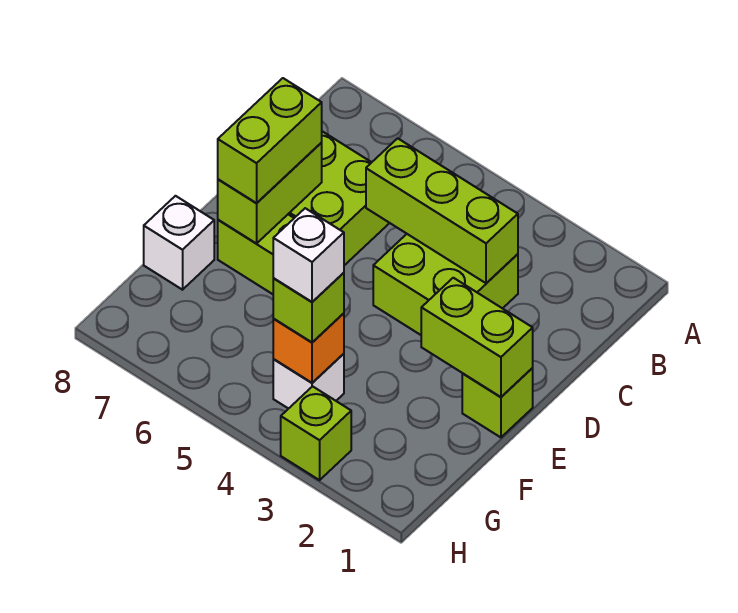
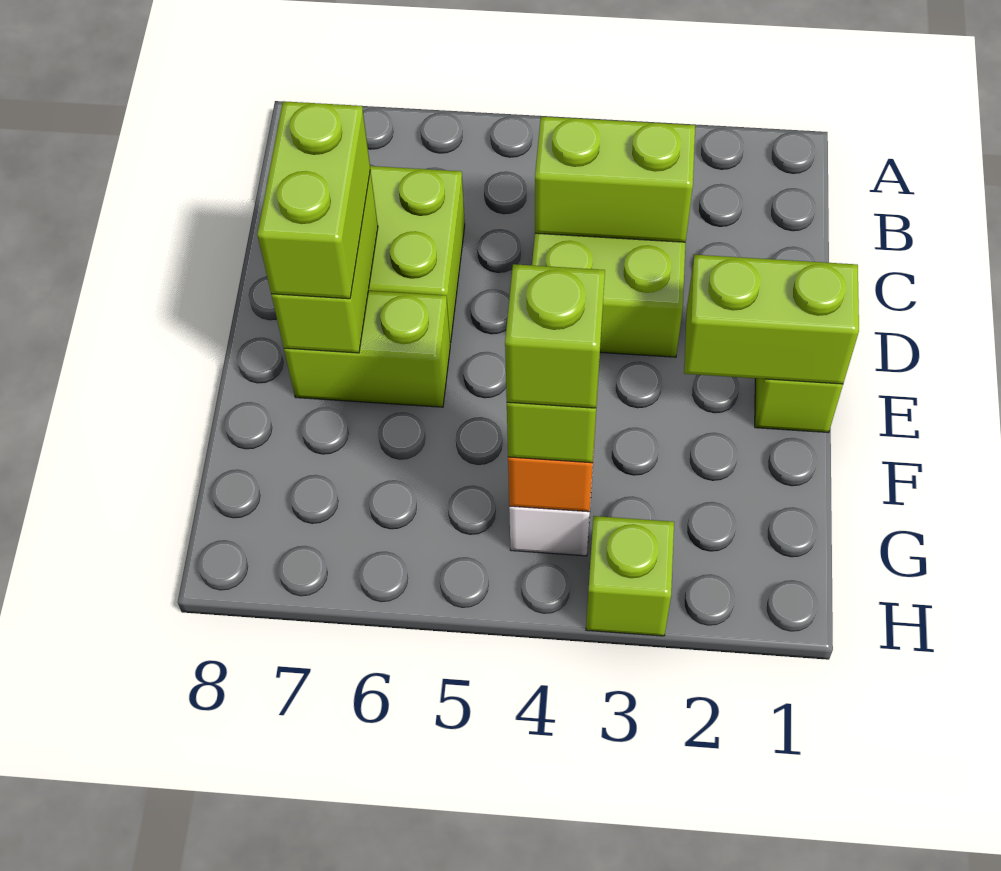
lime brick C3:C5 level 2 -> lime brick C3:C4 level 2
white brick F8 level 1 -> none
white brick G4 level 4 -> lime brick G4 level 4

